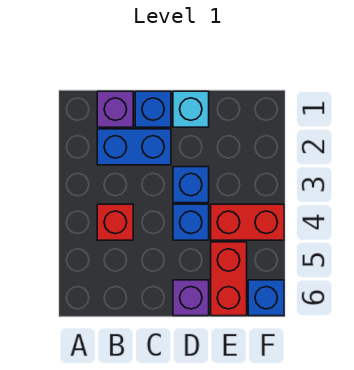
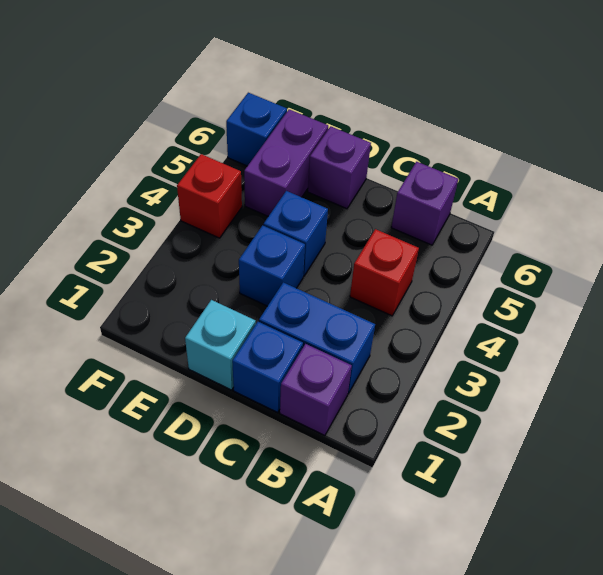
none -> purple brick B6 level 1
red brick E4:F4 level 1 -> red brick F4 level 1
red brick E5:E6 level 1 -> purple brick E5:E6 level 1

